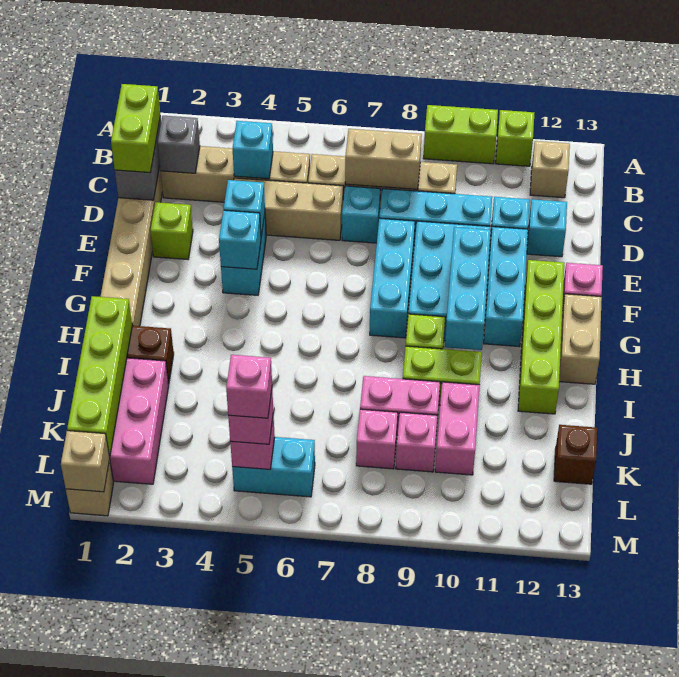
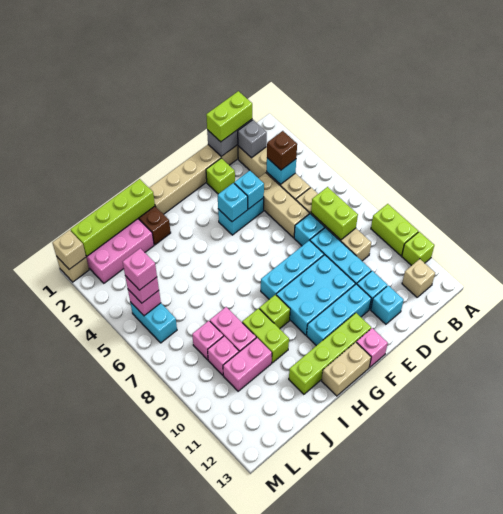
tan brick C7:C8 level 2 -> lime brick C7:C8 level 2
cyan brick F10:H10 level 2 -> none
brown brick K13 level 1 -> brown brick C4 level 3

